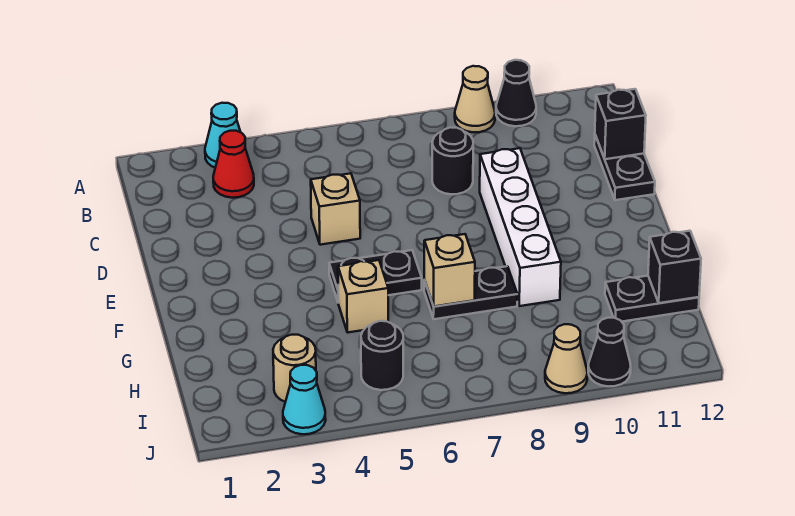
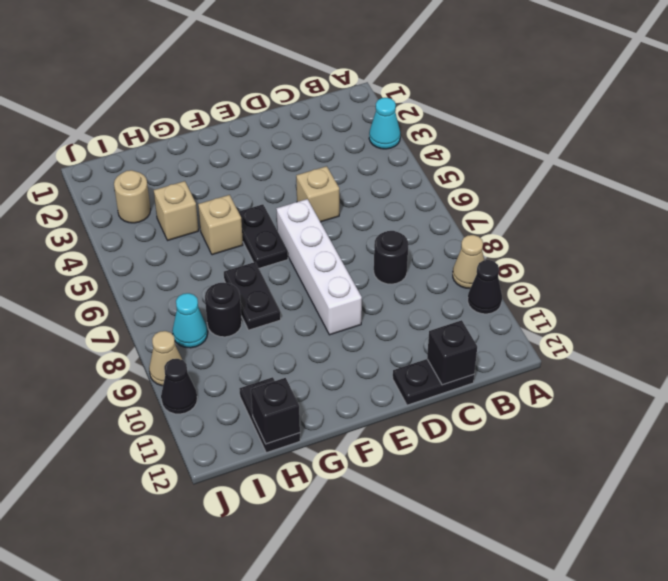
red cone B3 level 1 -> none
white brick D9:G9 level 1 -> white brick E6:E9 level 1
tan brick G7 level 2 -> tan brick H4 level 1
black round brick I5 level 1 -> black round brick H8 level 1
cyan cone J3 level 1 -> cyan cone I8 level 1

